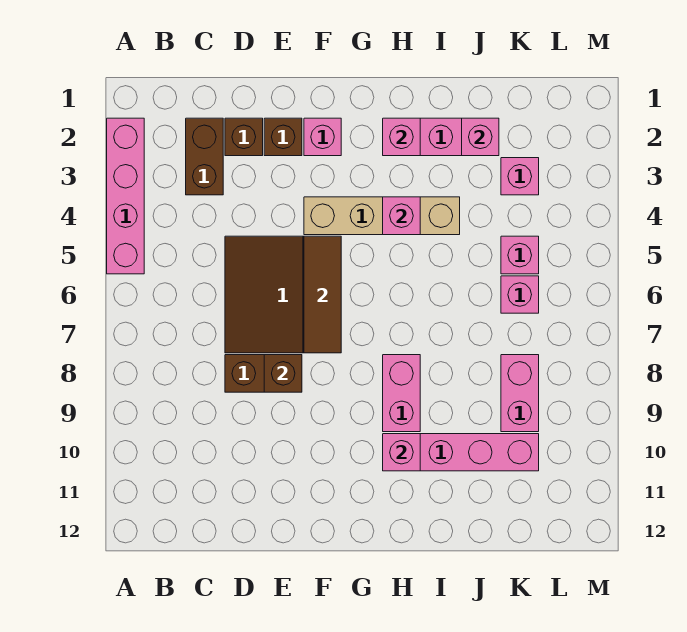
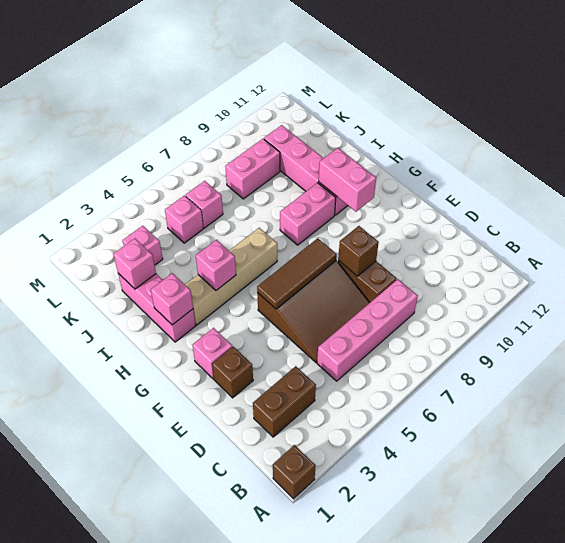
pink brick A2:A5 level 1 -> pink brick C5:C8 level 1
brown brick D2 level 1 -> brown brick A1 level 1
tan brick F4:I4 level 1 -> tan brick H3:H6 level 1
pink brick H10 level 2 -> pink brick G10:H10 level 2

